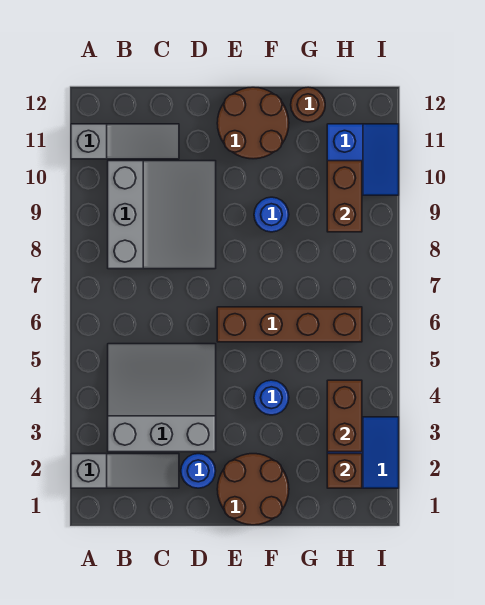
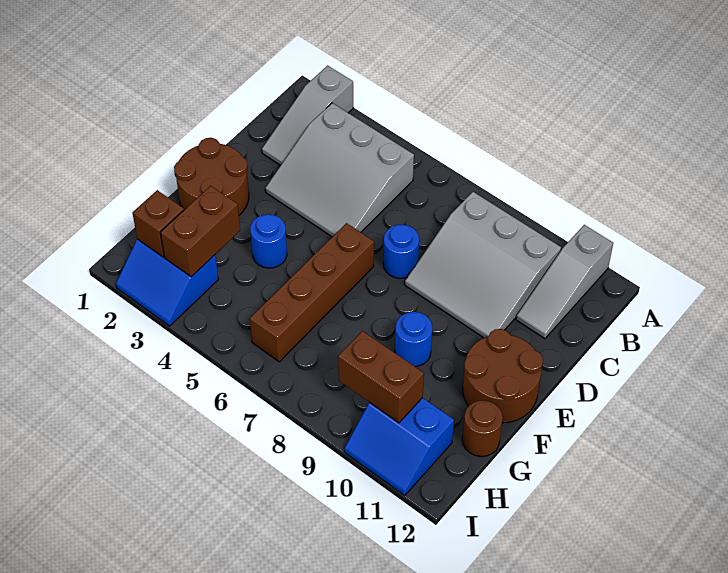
grey slope B3:D5 level 1 top 3 -> grey slope B3:D5 level 1 top B
blue round brick D2 level 1 -> blue round brick D7 level 1
brown brick H3:H4 level 2 -> brown brick G3:H3 level 2

